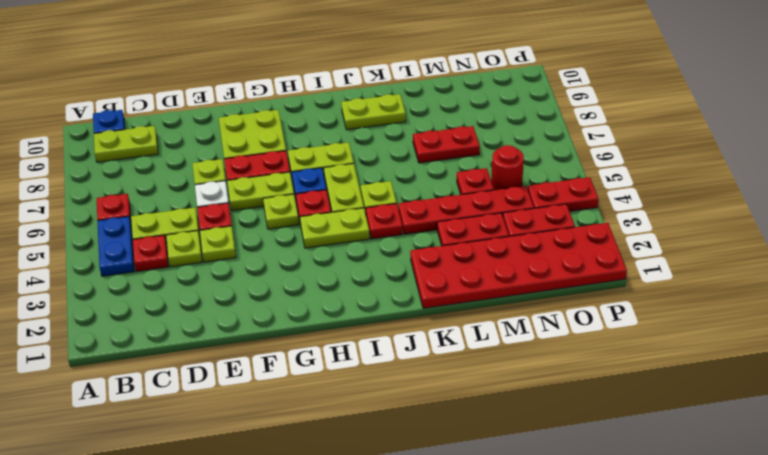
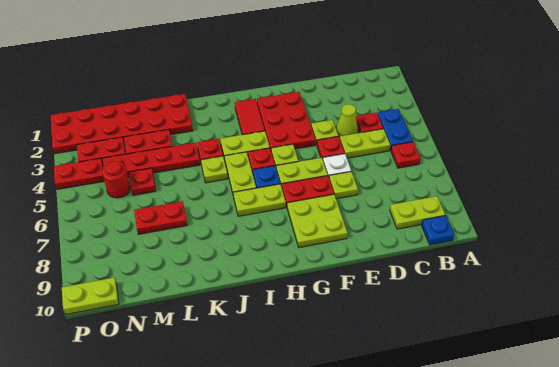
lime plate D4 level 1 -> lime cone D4 level 1
none -> red plate F2:G4 level 1
none -> red tile H2:H3 level 1
lime plate J9:K9 level 1 -> lime plate O10:P10 level 1

